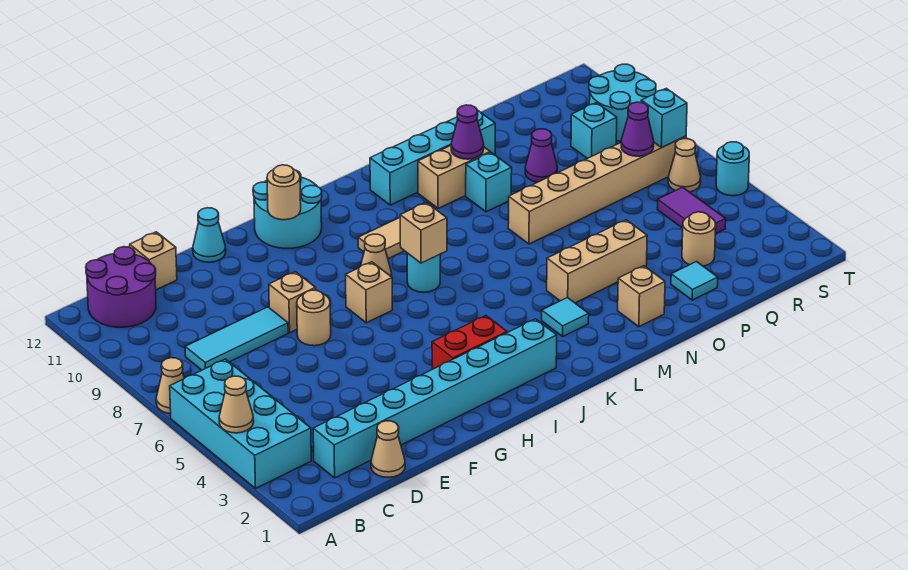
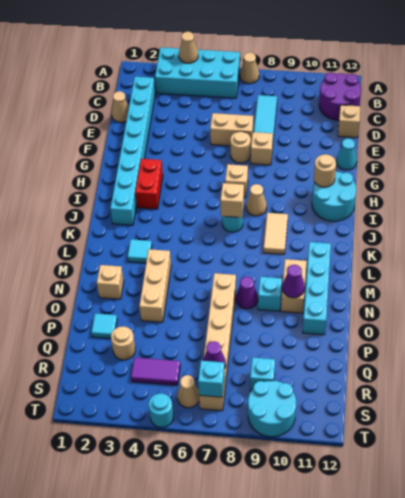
none -> tan brick E6:E7 level 1
purple cone P9 level 1 -> purple cone N8 level 1

